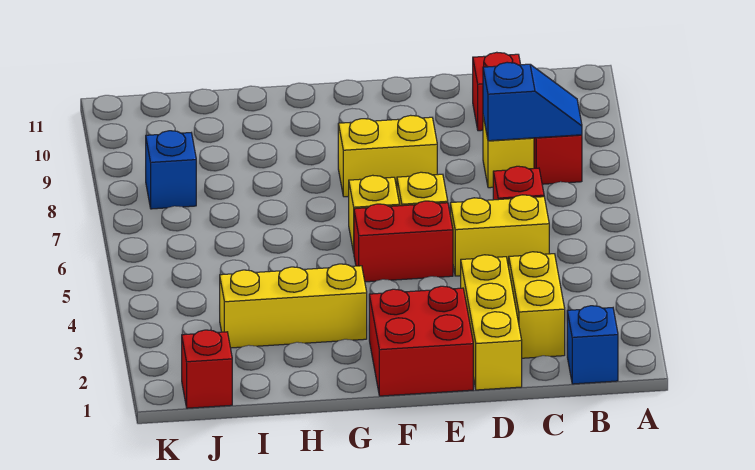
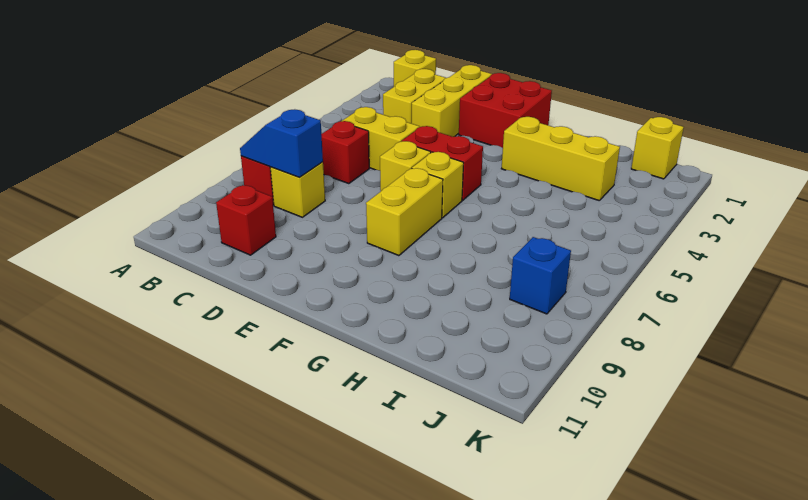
blue brick B1 level 1 -> yellow brick B1 level 1
yellow brick E8:F8 level 1 -> yellow brick F7:F8 level 1
red brick J1 level 1 -> yellow brick J1 level 1

